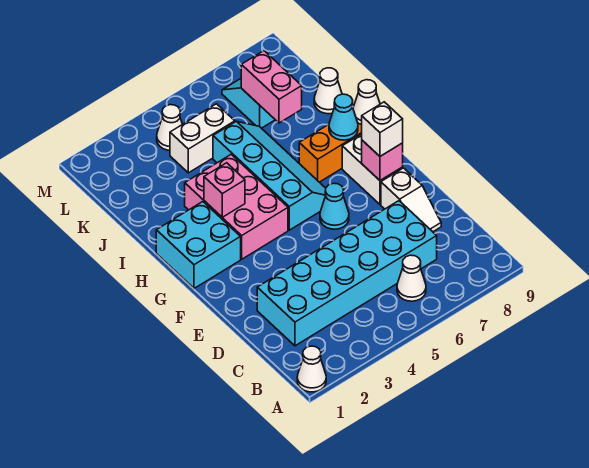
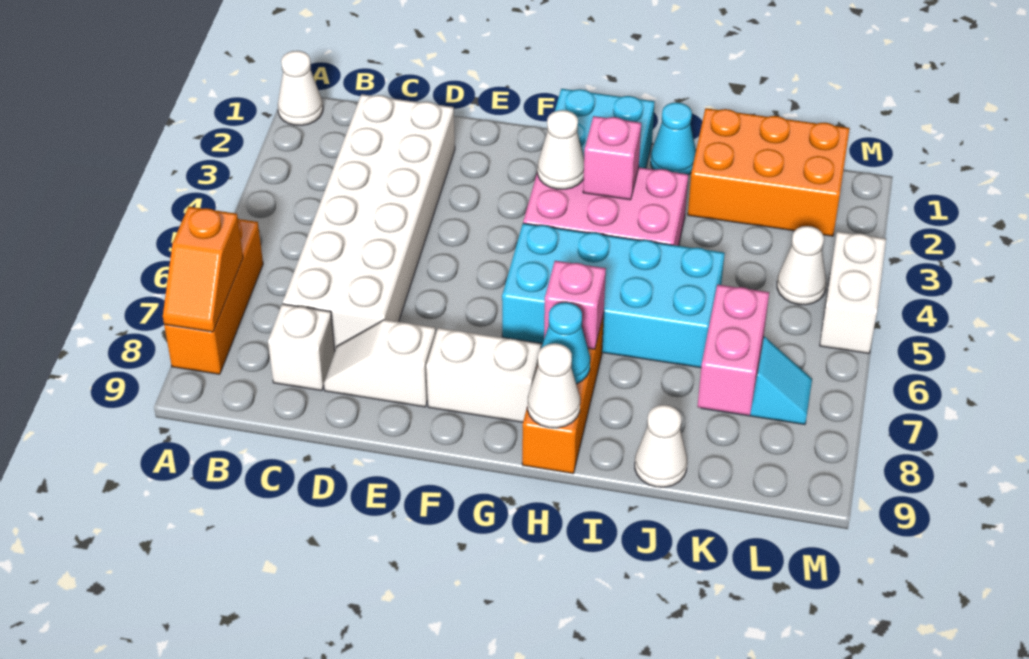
none -> orange brick A6:A8 level 1
none -> orange slope A7:A8 level 2 top 7
white cone B6 level 1 -> white cone G3 level 2
cyan brick C2:D7 level 1 -> white brick C2:D7 level 1
cyan cone F6 level 1 -> cyan cone I1 level 1
pink brick F8 level 2 -> pink brick H7 level 2
white brick F8 level 3 -> white brick C8 level 1
cyan slope G5:J6 level 1 top 5 -> cyan brick G5:J6 level 1
none -> orange brick J1:L2 level 1
pink brick J7:K7 level 2 -> pink brick K7:K8 level 2
white brick K4:K5 level 1 -> white brick M4:M5 level 1

